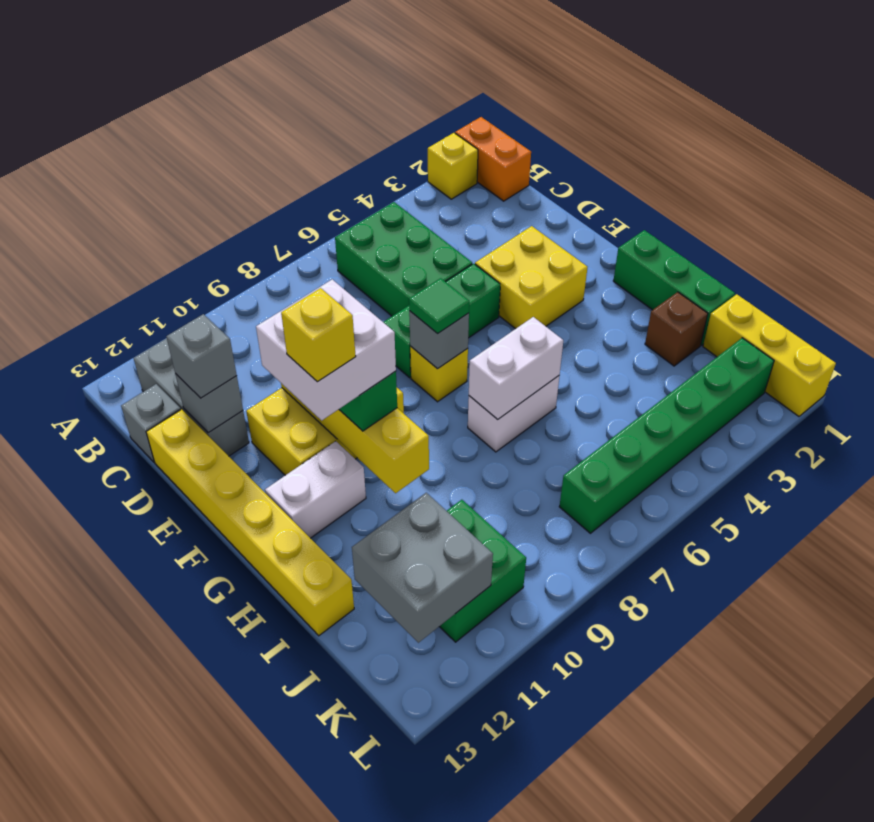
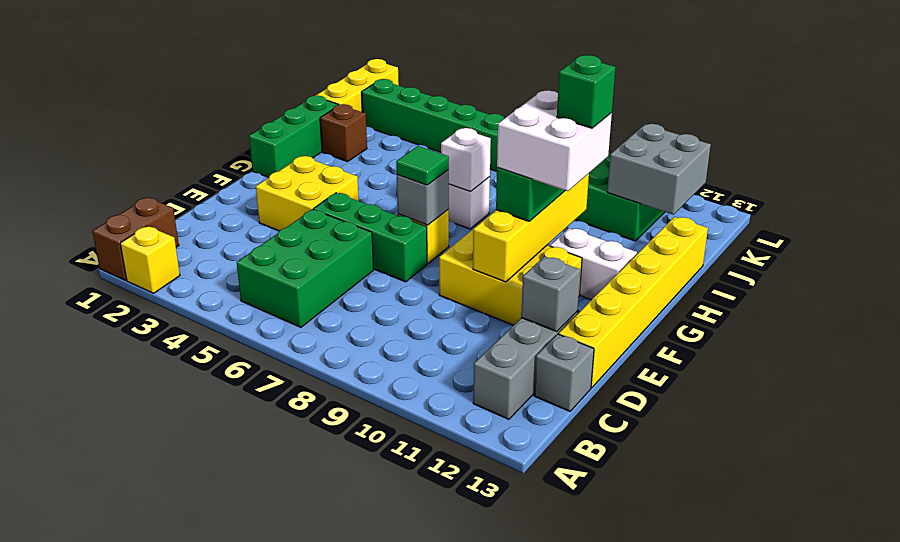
orange brick A1:B1 level 1 -> brown brick A1:B1 level 1
grey brick D12 level 3 -> none
yellow brick G11 level 5 -> green brick G11 level 5
white brick H6:H7 level 2 -> white brick H7 level 2

